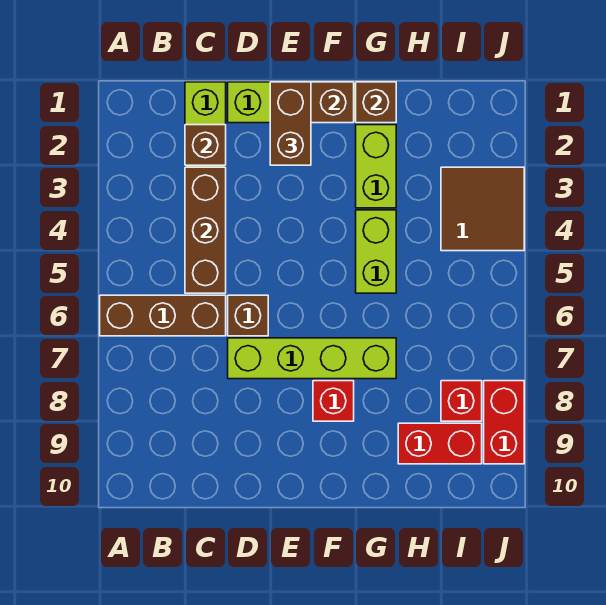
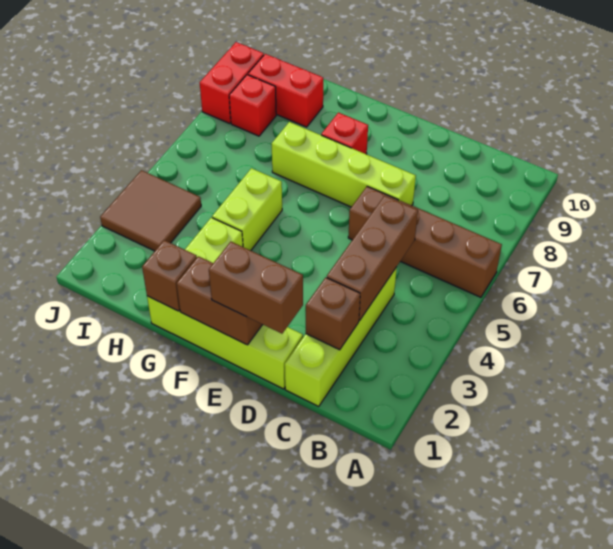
brown brick E1:E2 level 3 -> brown brick D1:E1 level 3

